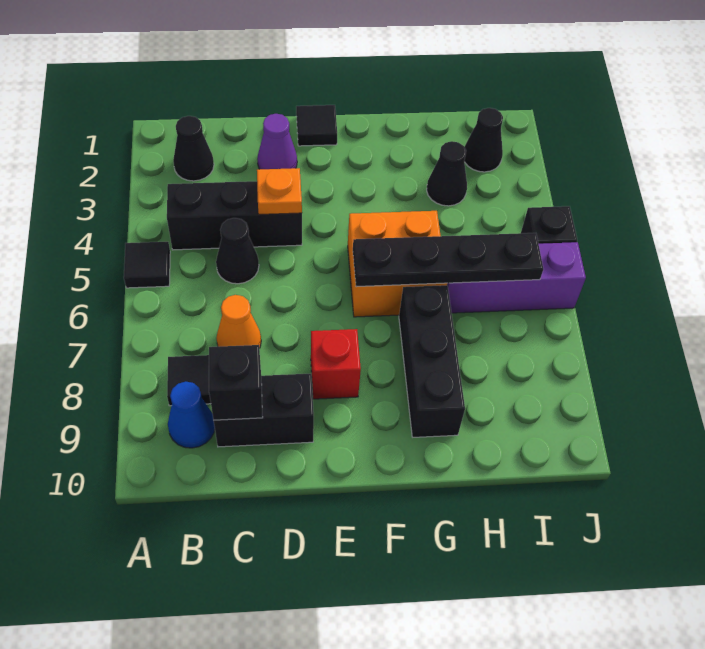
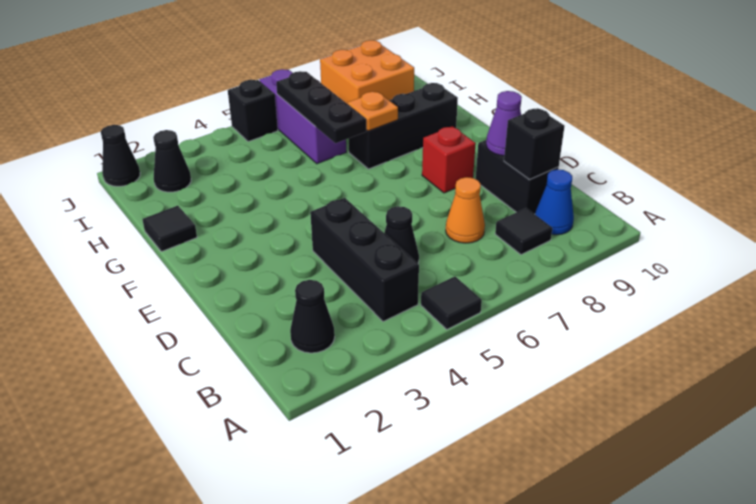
purple cone D2 level 1 -> purple cone D9 level 2
orange plate D4 level 2 -> orange plate G7 level 2
black tile E1 level 1 -> black tile G1 level 1
orange brick F5:G6 level 1 -> orange brick I8:J9 level 1
black plate F6:I6 level 2 -> black plate G6:I6 level 2
black cone H3 level 1 -> black cone J1 level 1

